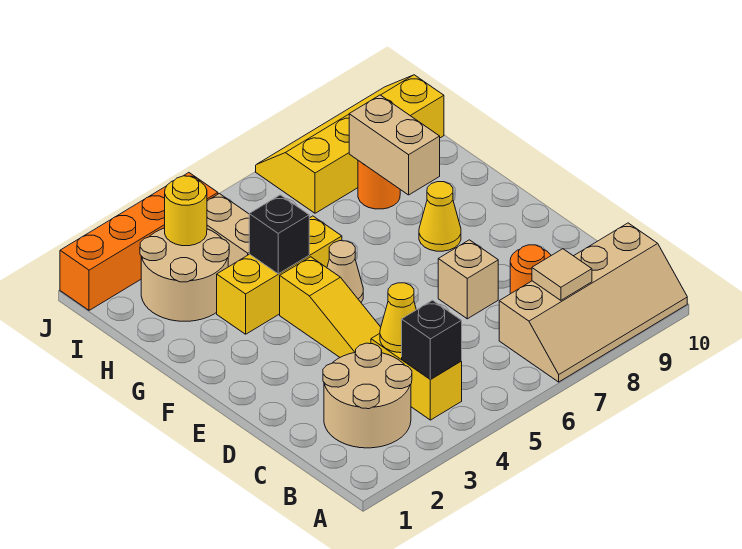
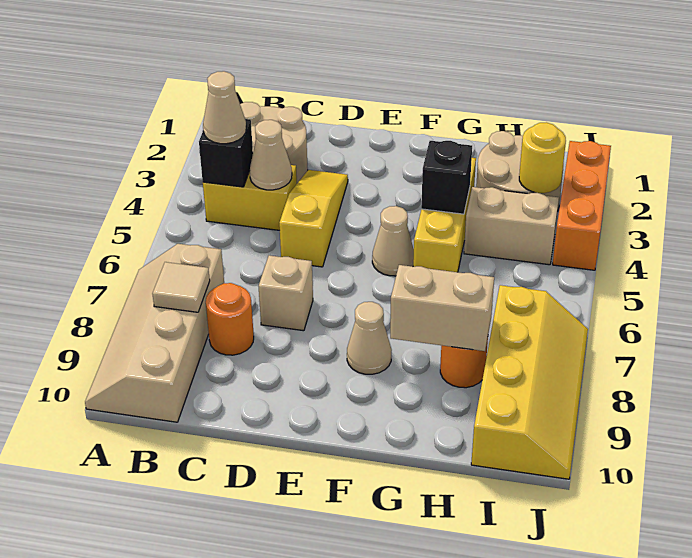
none -> tan cone B4 level 3
yellow cone C4 level 2 -> tan cone C4 level 2
yellow slope D4:F4 level 1 top F -> yellow slope D3:D5 level 1 top 5
yellow cone F8 level 1 -> tan cone F8 level 1
orange brick J1:J4 level 1 -> orange brick J2:J4 level 1

